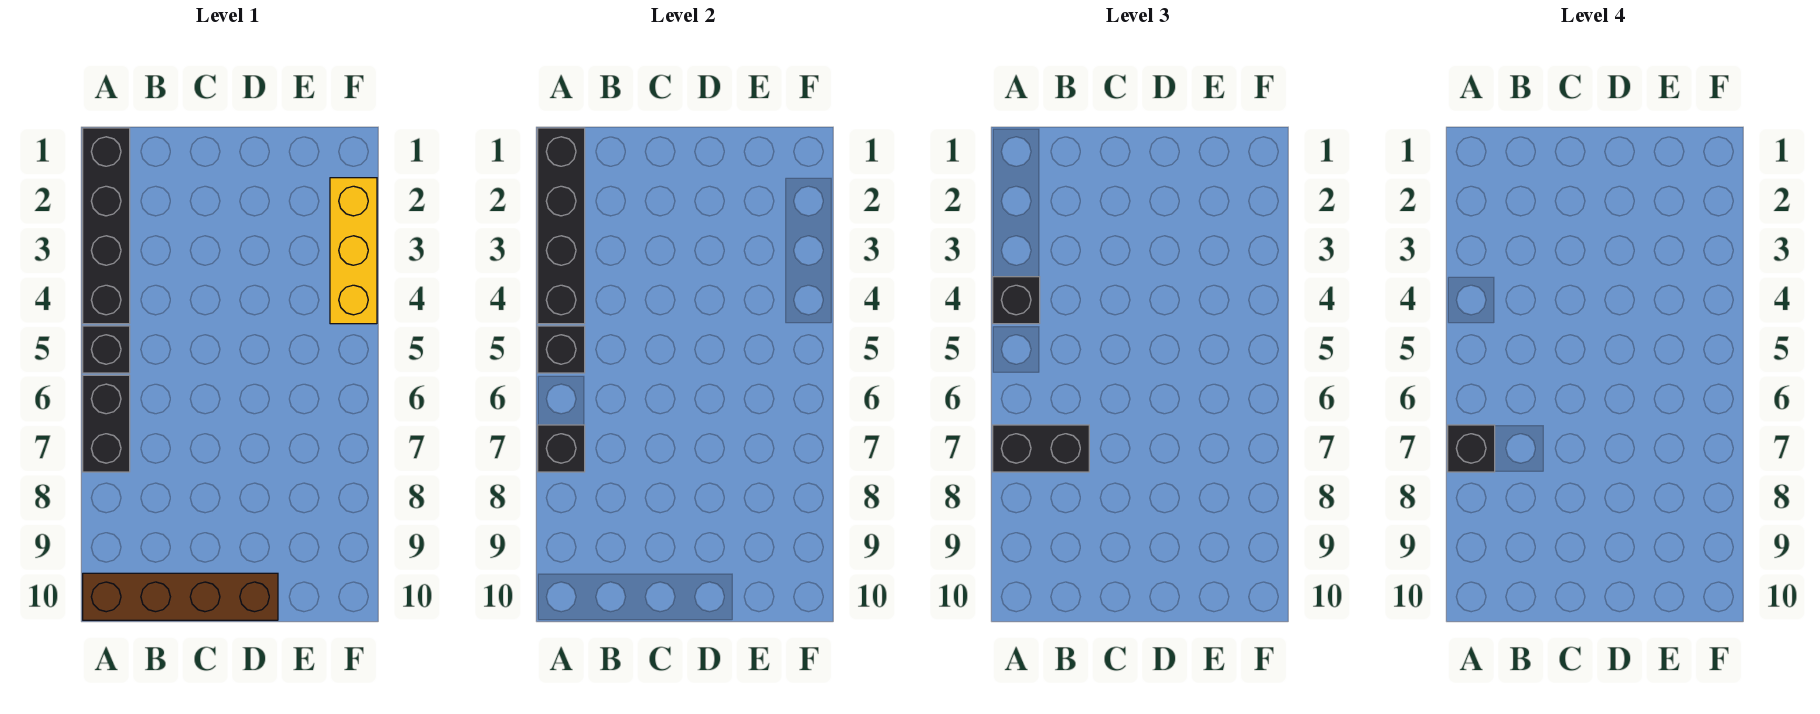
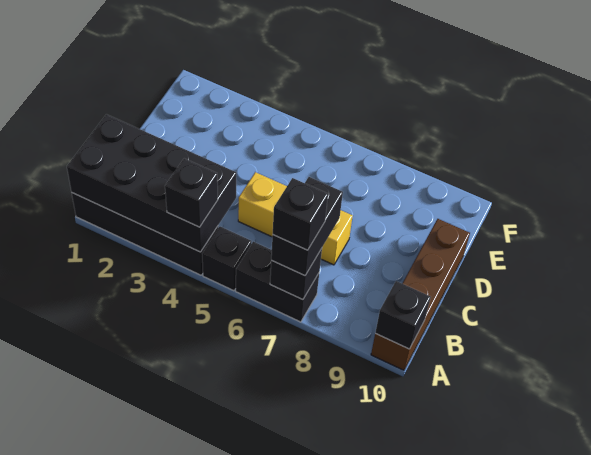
black brick A1:A4 level 2 -> black brick A1:B4 level 2
black brick A5 level 2 -> black brick A10 level 2
yellow brick F2:F4 level 1 -> yellow brick C5:C7 level 1

